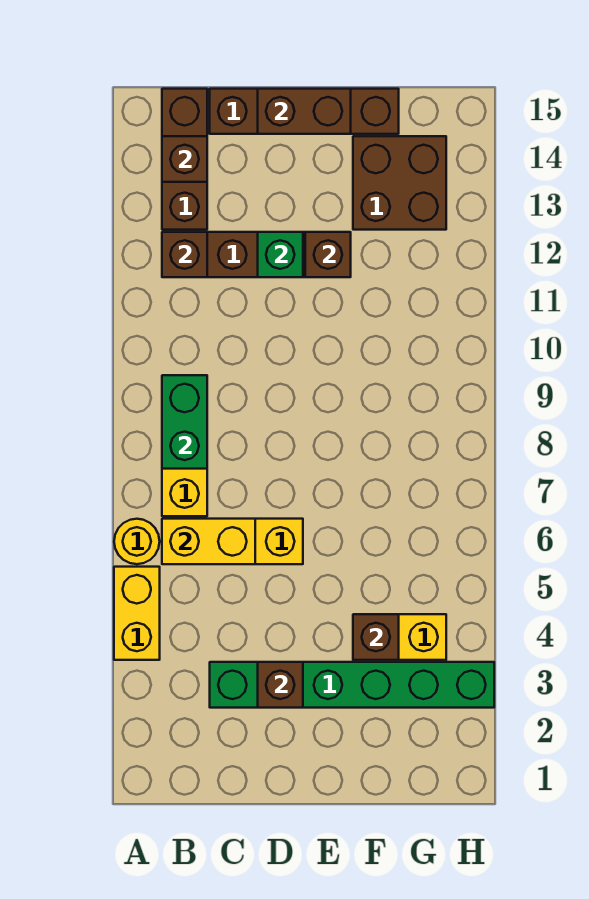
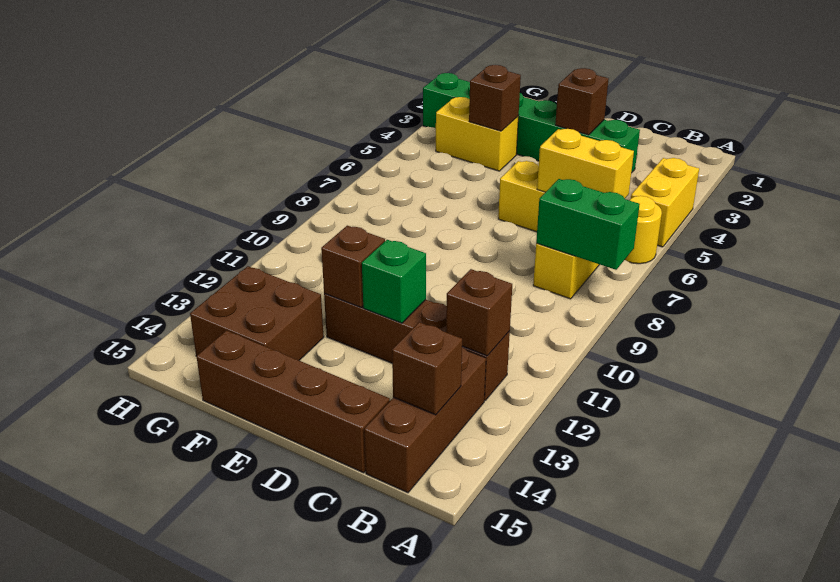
green brick B8:B9 level 2 -> green brick A8:B8 level 2
brown brick D15:E15 level 2 -> none

